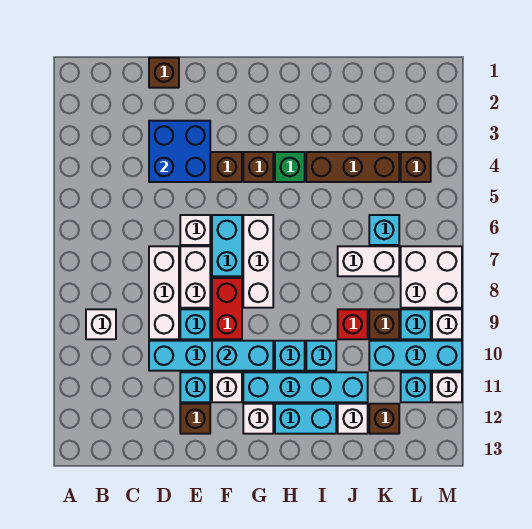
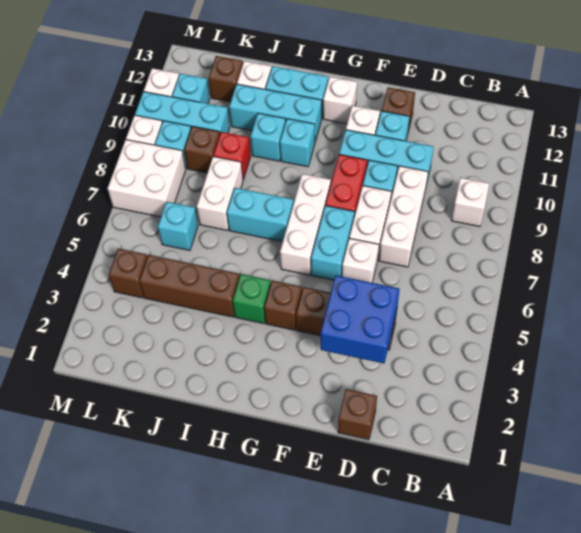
cyan brick F10:G10 level 2 -> cyan brick H7:I7 level 1
cyan brick G11:J11 level 1 -> cyan brick H11:J11 level 1
white brick J7:K7 level 1 -> white brick J7:J8 level 1

